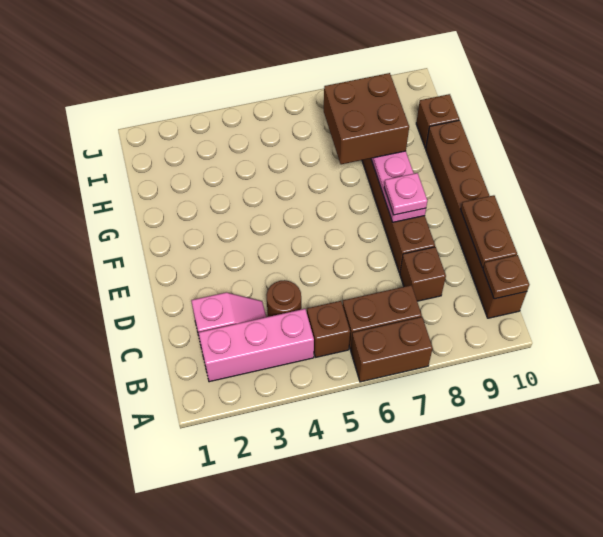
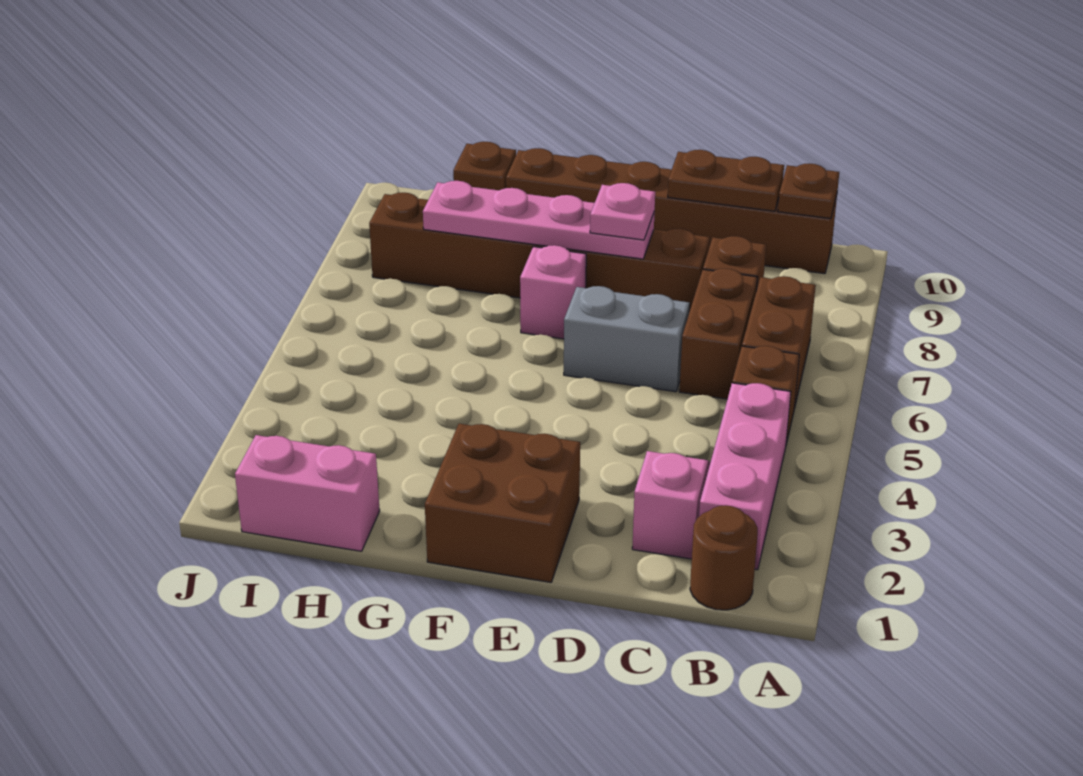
brown brick A6:A7 level 1 -> brown brick C6:C7 level 1
brown round brick C4 level 1 -> brown round brick B1 level 1
none -> grey brick D6:E6 level 1
none -> pink brick F7 level 1
brown brick G7:H8 level 3 -> brown brick E1:F2 level 1
none -> pink brick H1:I1 level 1

